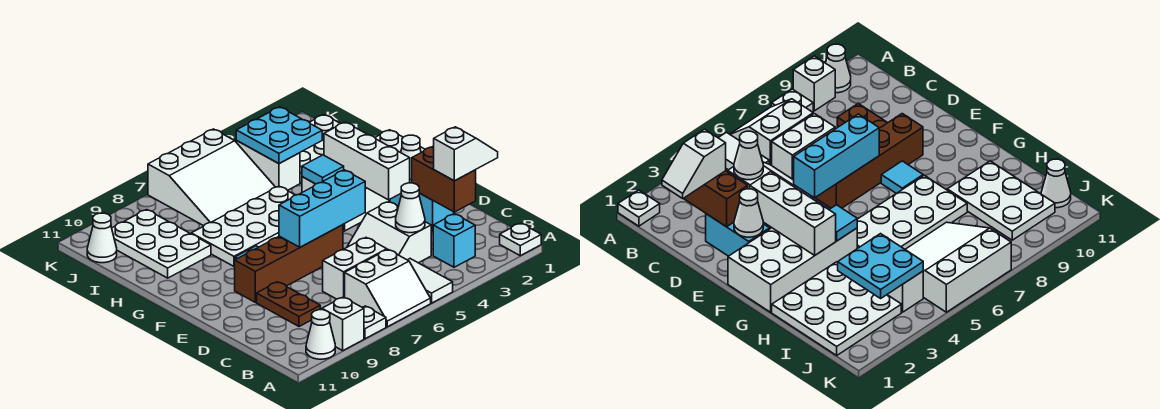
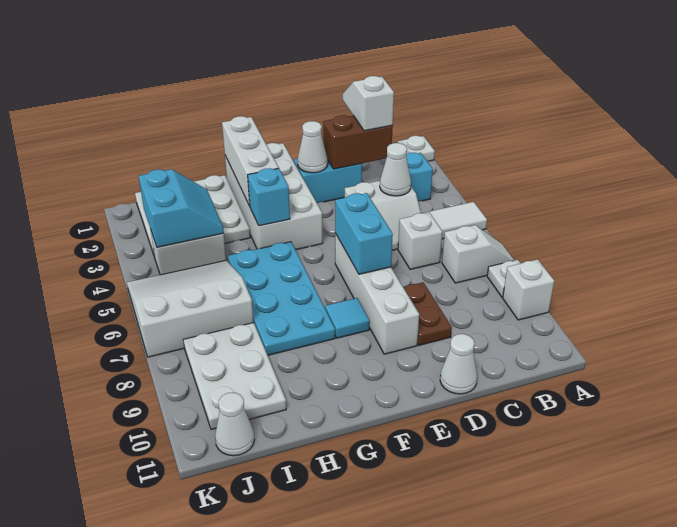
white slope A6:B7 level 1 top B -> white slope A7:B7 level 1 top B
white cone A10 level 1 -> white cone D11 level 1
white brick C6:C7 level 1 -> white brick C6 level 1
brown plate C9:D9 level 1 -> brown plate D8:D9 level 1
white brick E3:G3 level 2 -> white brick G1:G3 level 2
cyan brick E5:E7 level 2 -> cyan brick E6:E7 level 2
brown brick E6:E9 level 1 -> white brick E6:E9 level 1
cyan tile G4 level 2 -> cyan brick G4 level 2
white plate G5:H8 level 1 -> cyan plate G5:H8 level 1
white plate H9:J10 level 1 -> white plate I8:J10 level 1
cyan plate I3:J4 level 2 -> cyan slope I3:J4 level 2 top J
white slope I5:K7 level 1 top K -> white slope I5:K7 level 1 top 7

